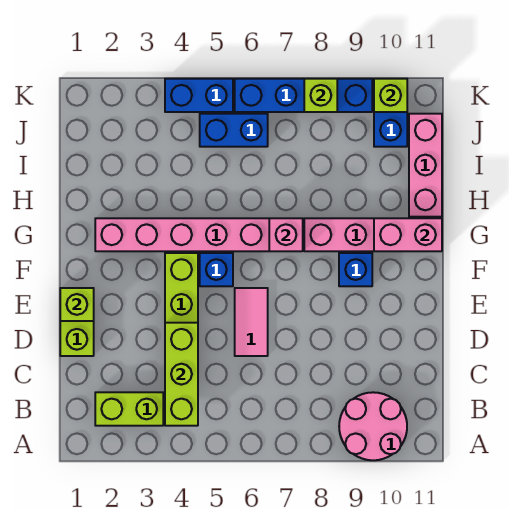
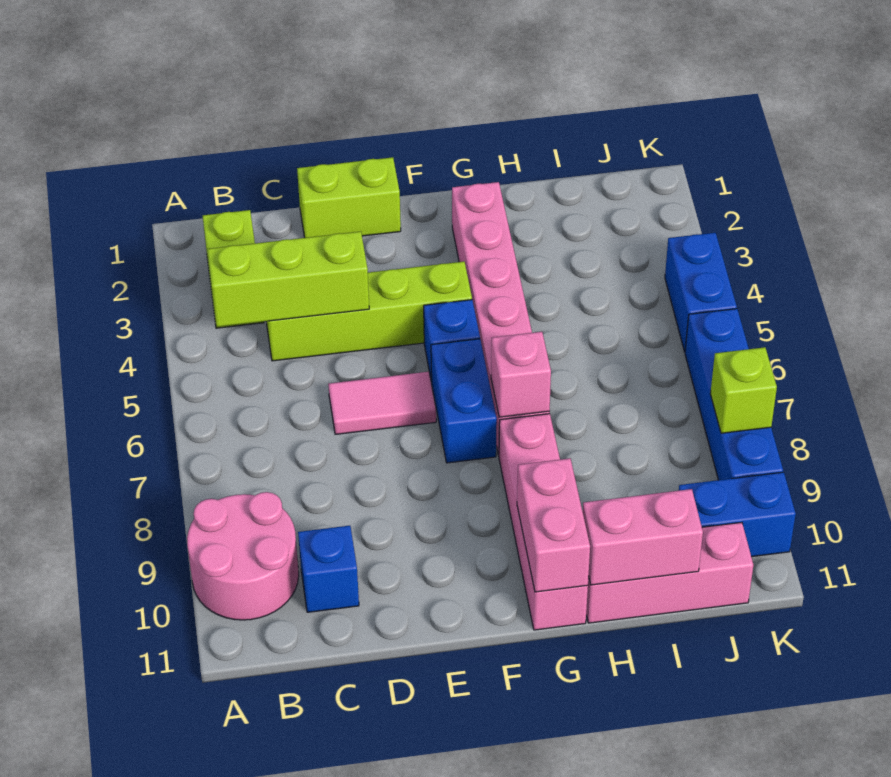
lime brick E1 level 2 -> none
blue brick F9 level 1 -> blue brick C10 level 1
none -> pink brick H11:I11 level 2
blue brick J5:J6 level 1 -> blue brick F6:F7 level 1
lime brick K10 level 2 -> none

